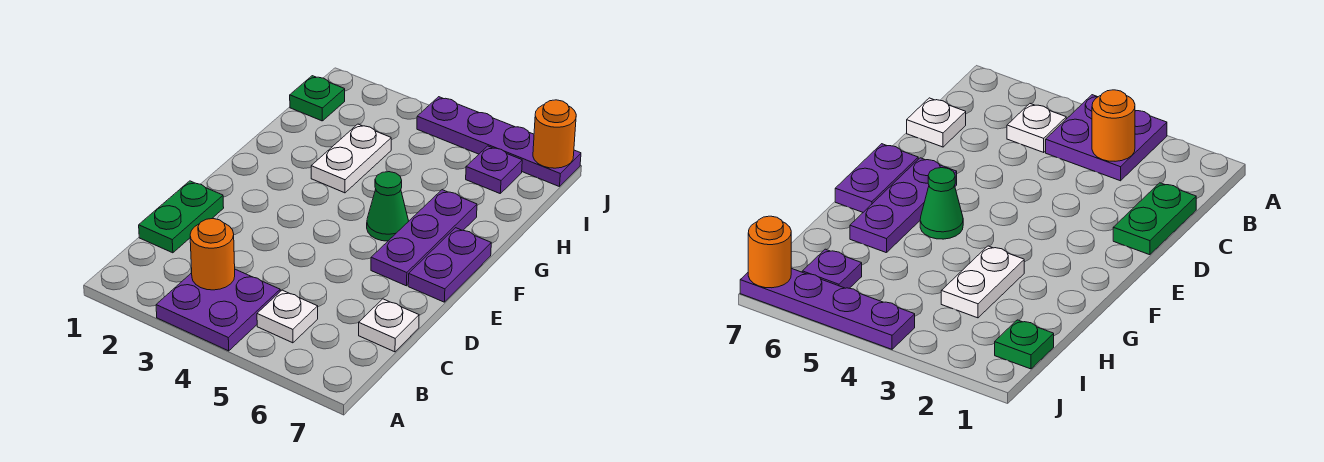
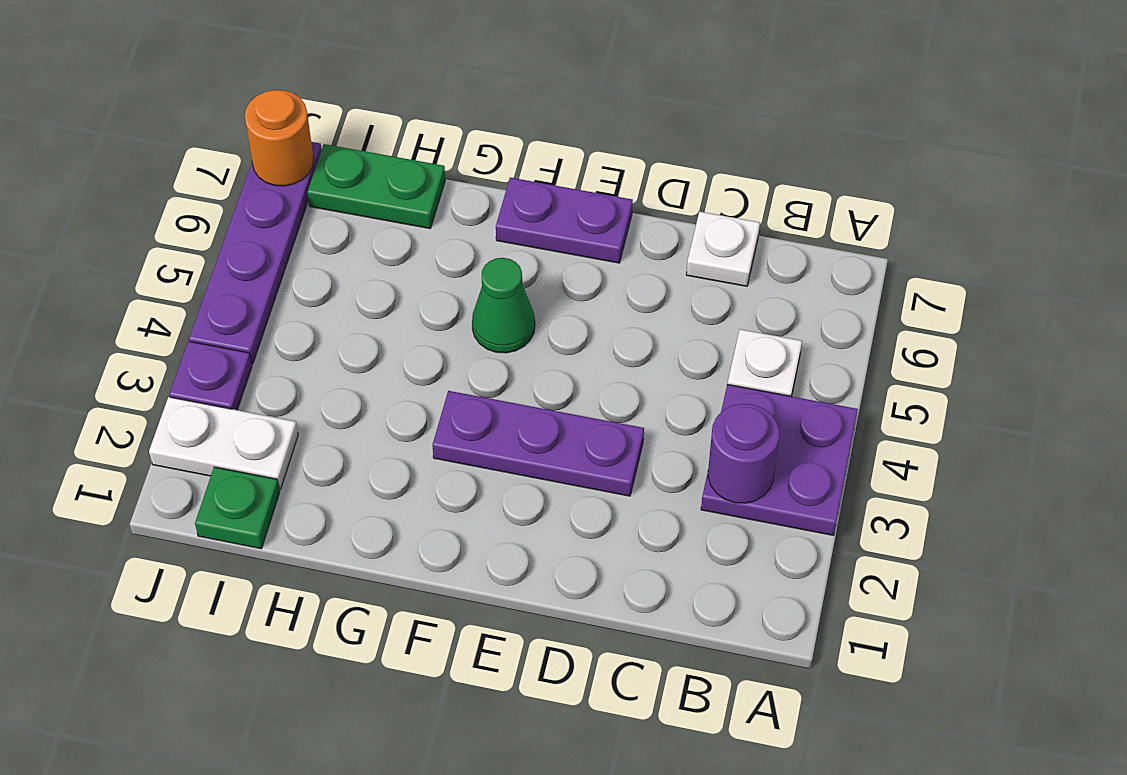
orange round brick B3 level 2 -> purple round brick B3 level 2
green plate C1:D1 level 1 -> green plate H7:I7 level 1
purple plate E6:G6 level 1 -> purple plate D3:F3 level 1
white plate G3:H3 level 1 -> white plate I2:J2 level 1
purple plate I6 level 1 -> purple plate J3 level 1

